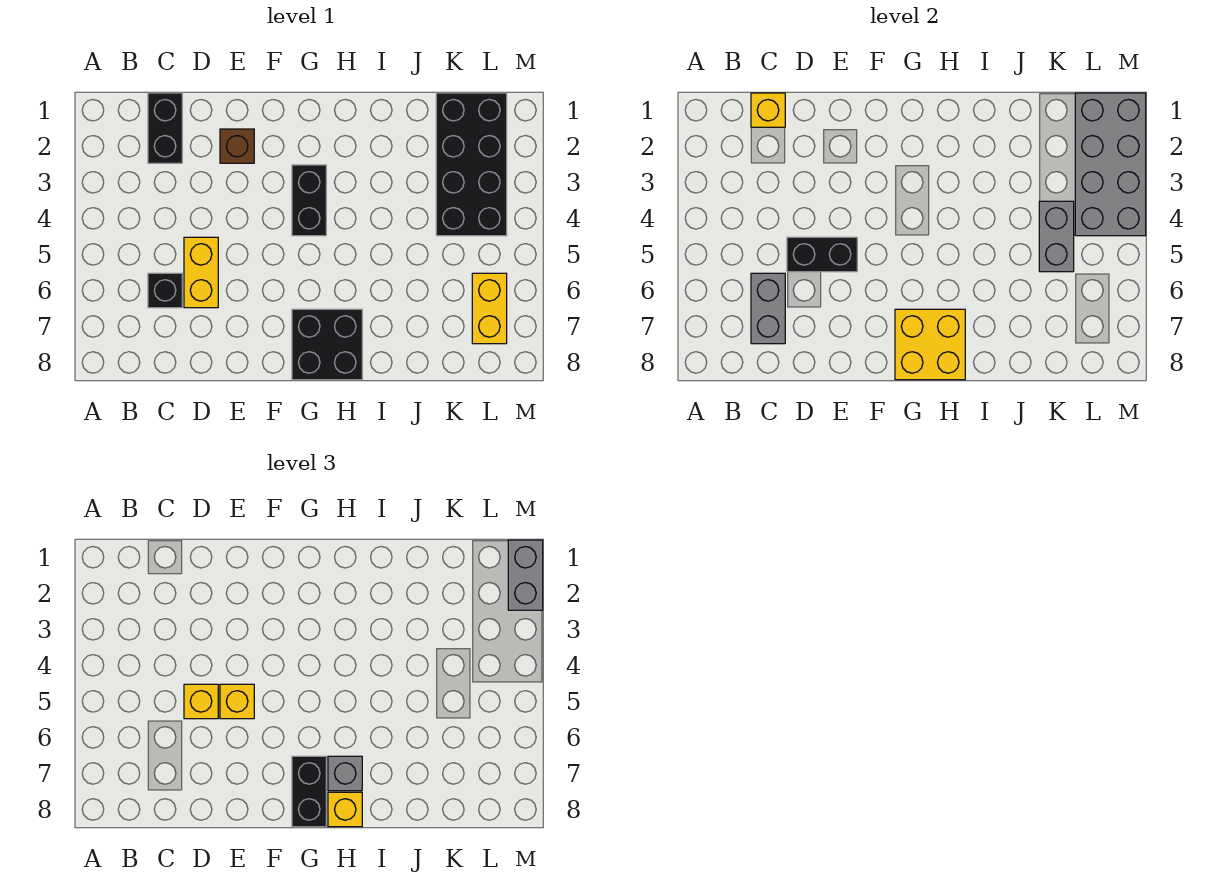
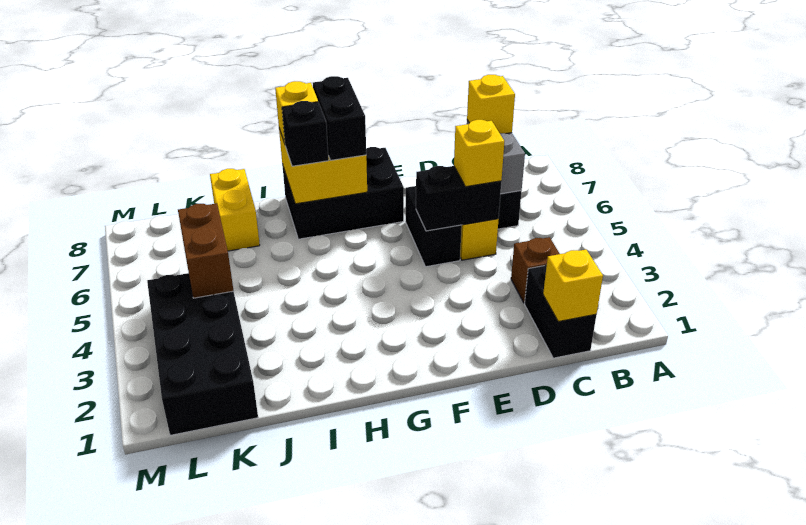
brown brick E2 level 1 -> brown brick C3 level 1
yellow brick E5 level 3 -> yellow brick C7 level 3
black brick G3:G4 level 1 -> black brick E5:E6 level 1
black brick G7:H8 level 1 -> black brick F7:H8 level 1
grey brick H7 level 3 -> black brick H7 level 3
grey brick K4:K5 level 2 -> brown brick K4:K5 level 2
grey brick L1:M4 level 2 -> none
yellow brick L6:L7 level 1 -> yellow brick J7:J8 level 1
grey brick M1:M2 level 3 -> none

